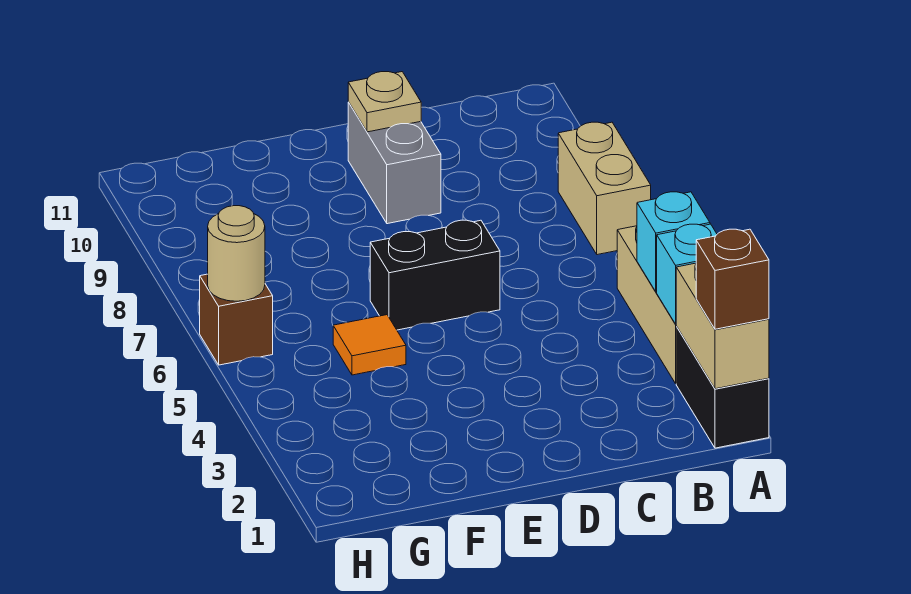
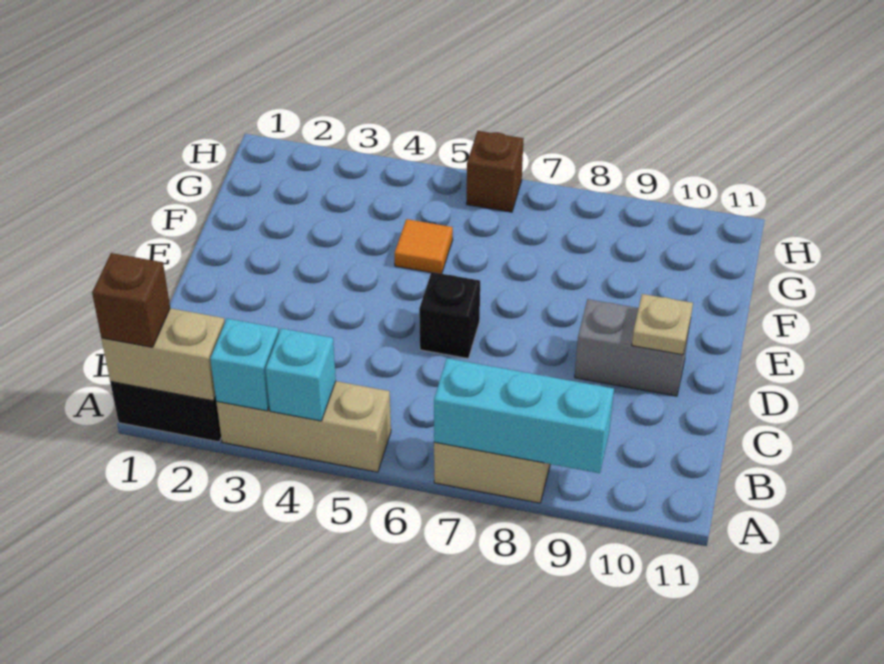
none -> cyan brick A7:A9 level 2
black brick D6:E6 level 1 -> black brick D6 level 1
tan round brick H6 level 2 -> none

